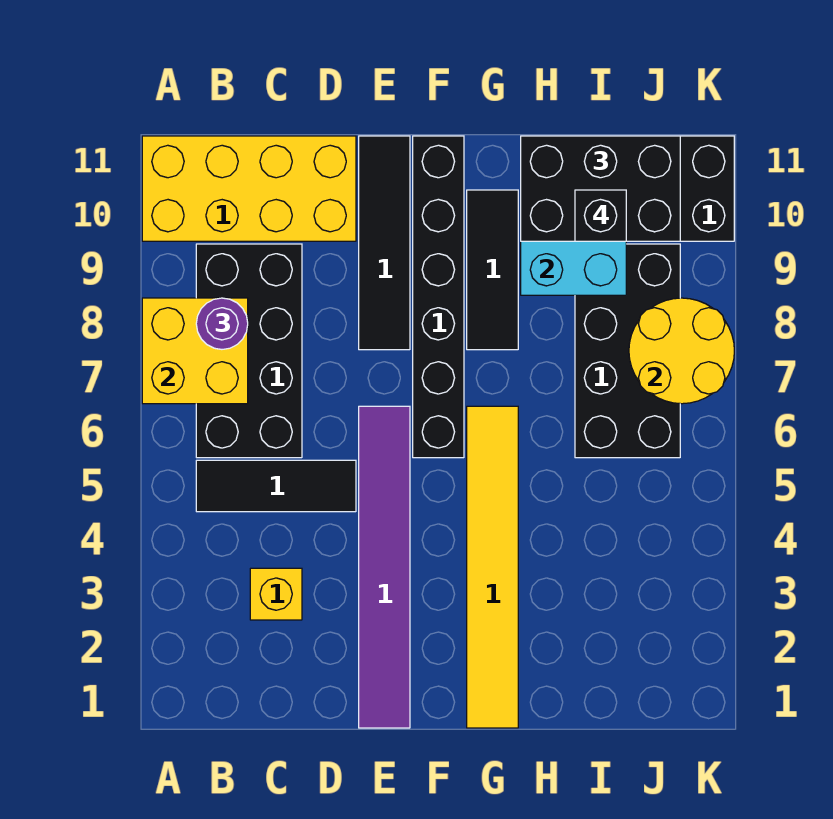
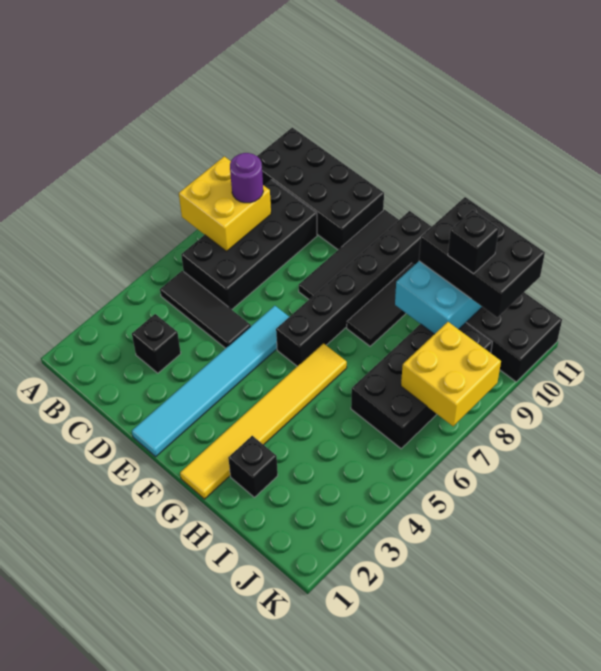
yellow brick A10:D11 level 1 -> black brick A10:D11 level 1
yellow brick C3 level 1 -> black brick C3 level 1
purple tile E1:E6 level 1 -> cyan tile E1:E6 level 1
none -> black brick H2 level 1
yellow round brick J7:K8 level 2 -> yellow brick J7:K8 level 2

